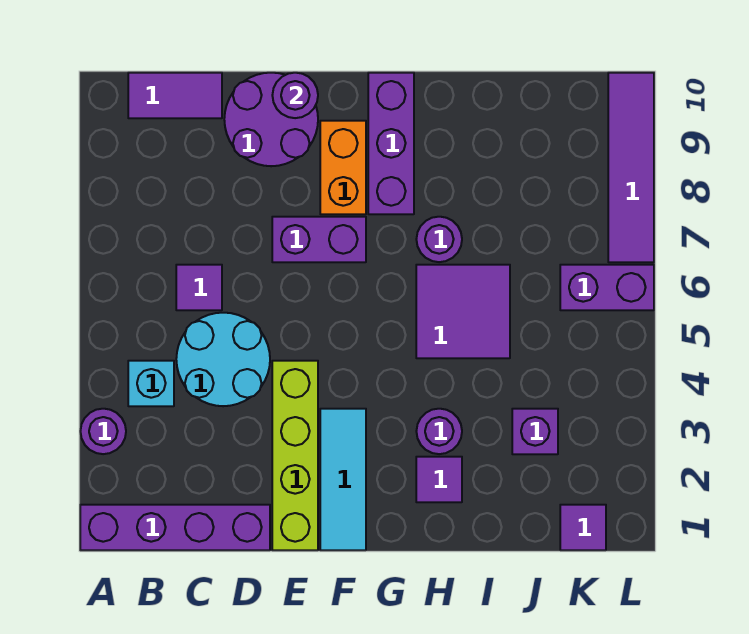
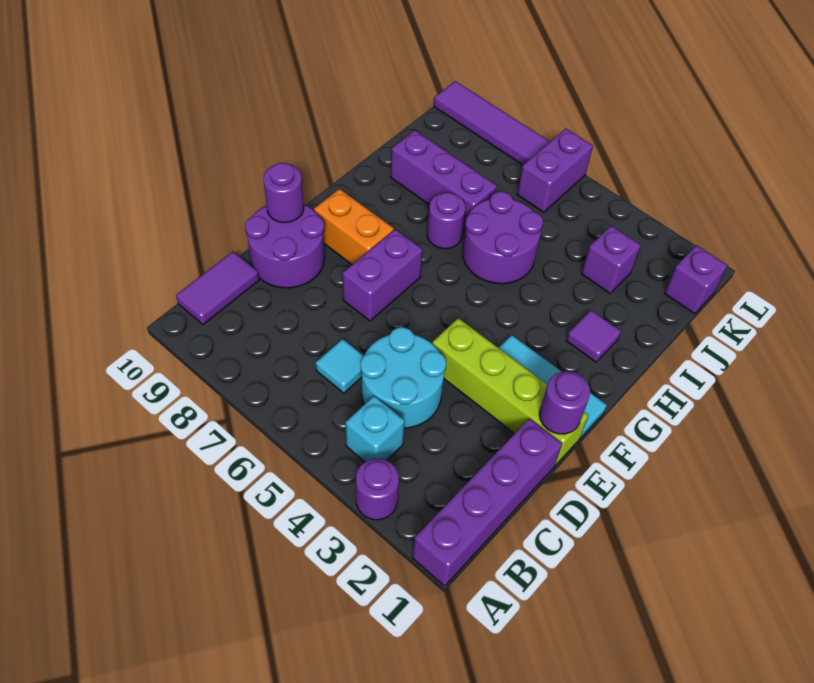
purple tile C6 level 1 -> cyan tile C6 level 1
purple brick G8:G10 level 1 -> purple brick I7:I9 level 1
purple round brick H3 level 1 -> purple round brick E1 level 2
purple tile H5:I6 level 1 -> purple round brick H5:I6 level 1
purple tile K1 level 1 -> purple brick K1 level 1

